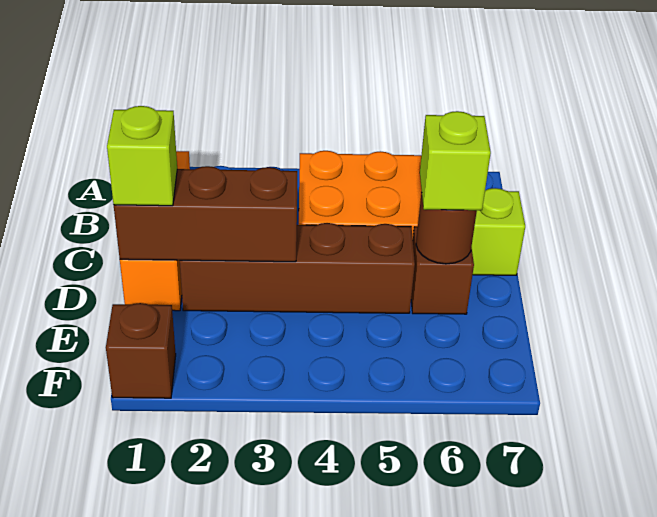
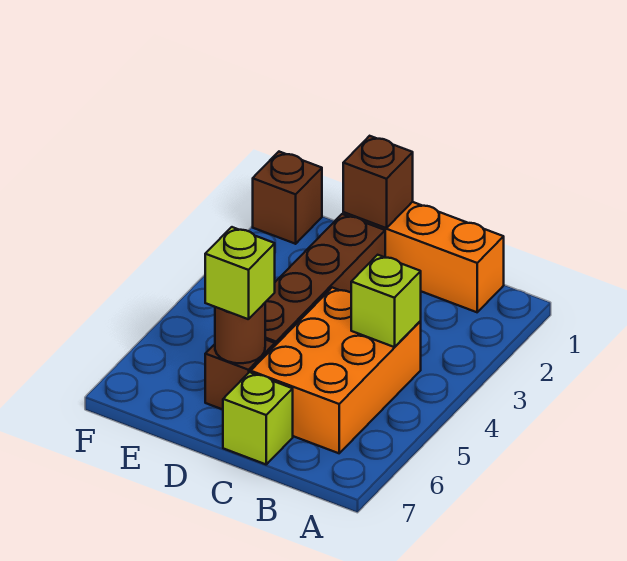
brown brick D1:D3 level 2 -> brown brick D1 level 2
lime brick D1 level 3 -> lime brick B4 level 2

